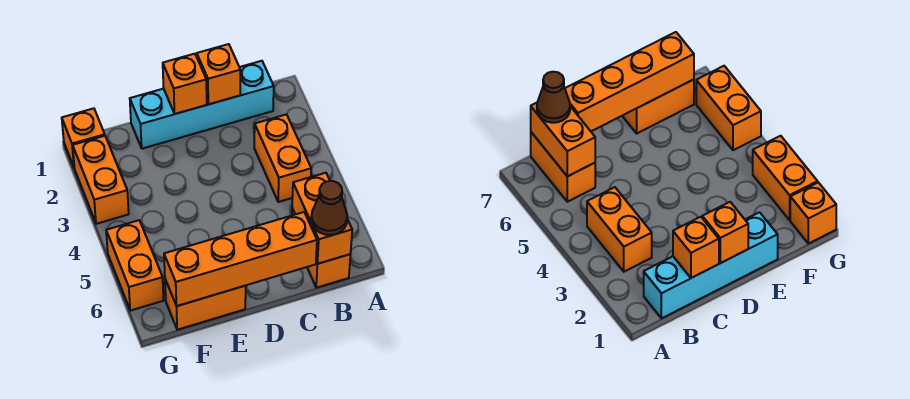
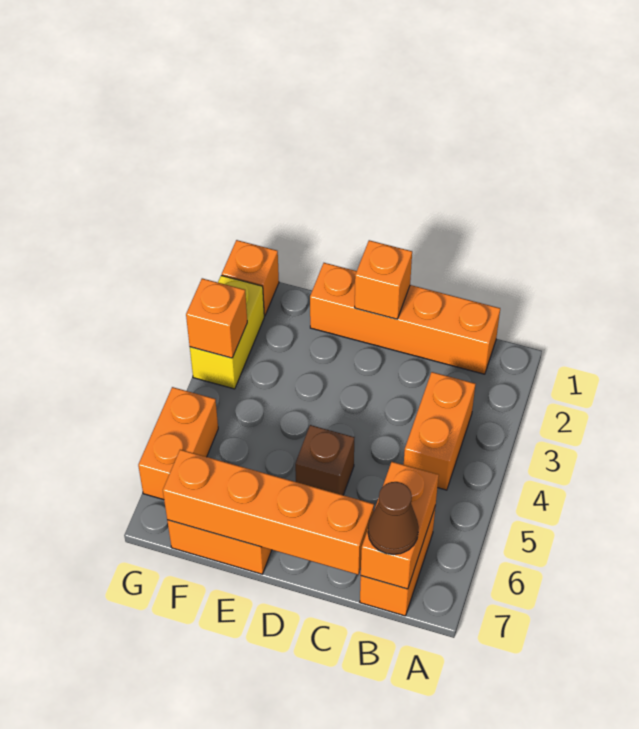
cyan brick B1:E1 level 1 -> orange brick B1:E1 level 1
orange brick C1 level 2 -> orange brick G3 level 2
none -> brown brick D5 level 1
orange brick G2:G3 level 1 -> yellow brick G2:G3 level 1

